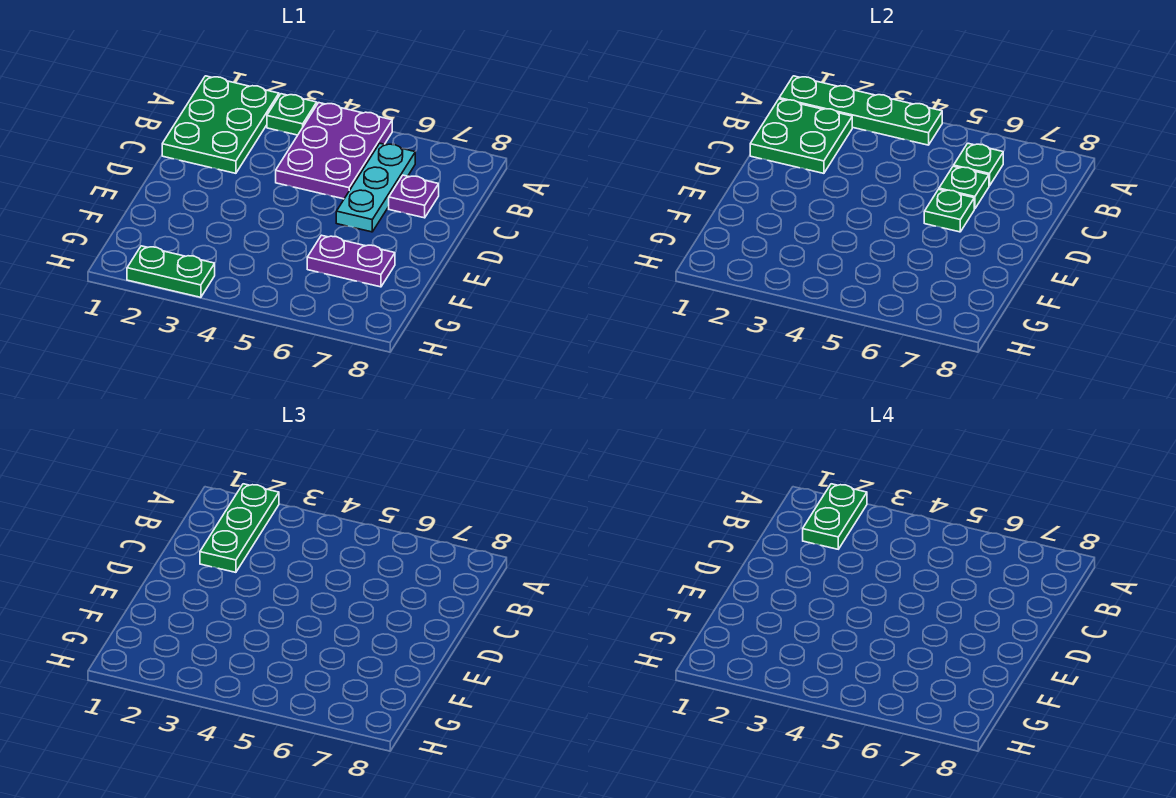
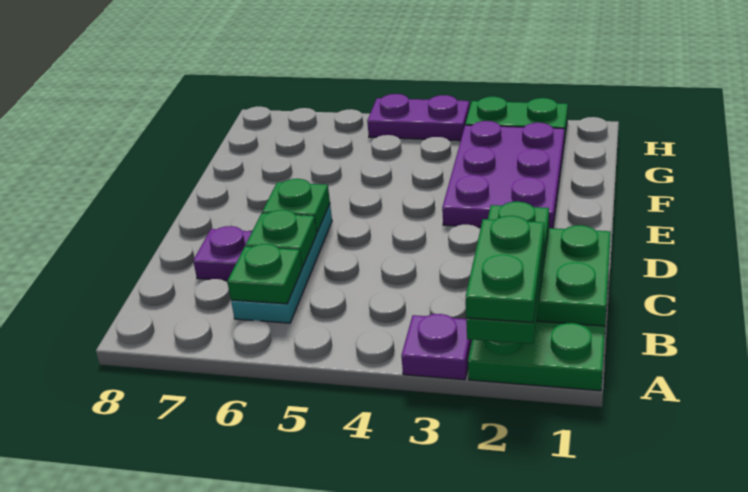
green plate A1:A4 level 2 -> none
green plate A3 level 1 -> purple plate A3 level 1
purple plate A4:C5 level 1 -> purple plate E2:G3 level 1
purple plate F6:F7 level 1 -> purple plate H4:H5 level 1

